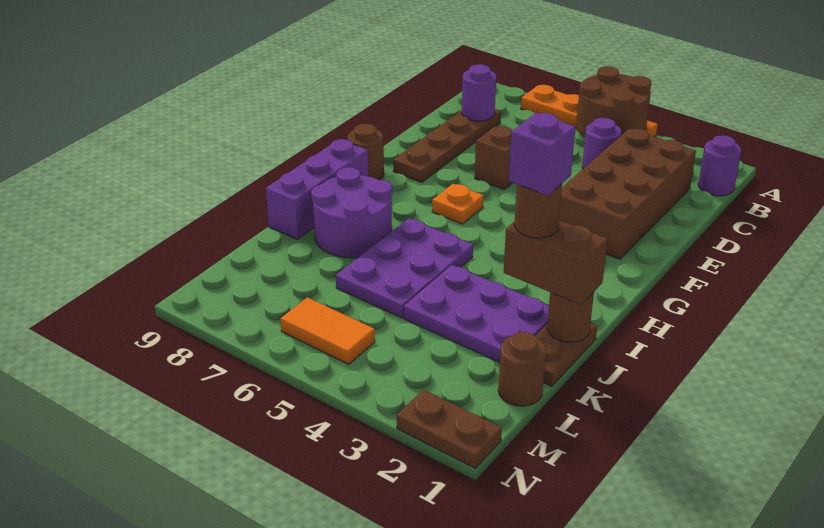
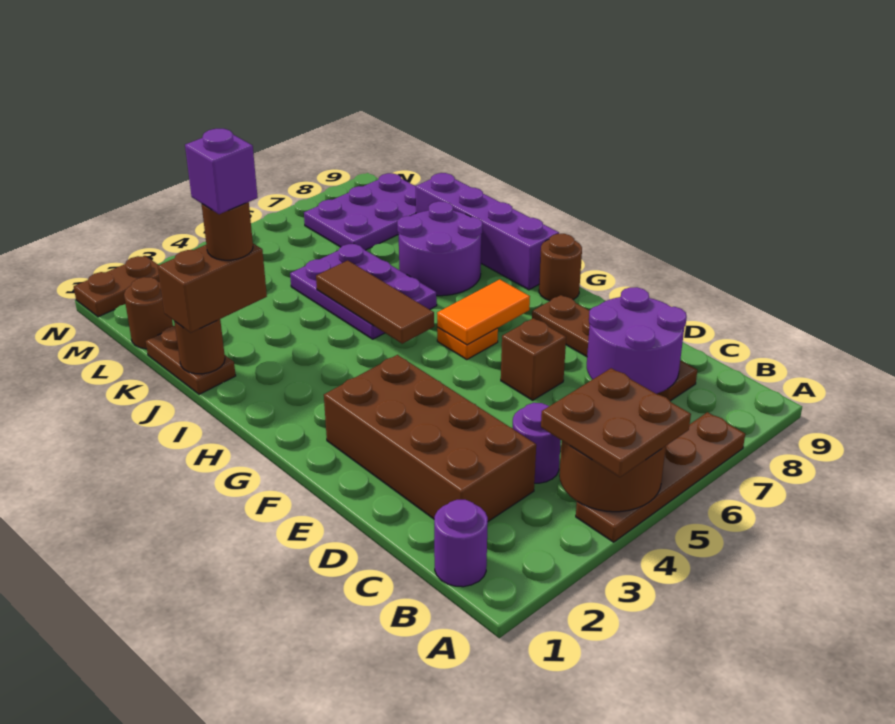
orange plate A4:A7 level 1 -> brown plate A4:A7 level 1
none -> brown plate A4:B5 level 3
purple round brick C8 level 2 -> purple round brick C7:D8 level 2
none -> brown tile H5:J5 level 2
purple brick H9:J9 level 1 -> purple brick H9:K9 level 1
purple plate J2:K4 level 1 -> purple plate L7:M9 level 1
orange tile M5:M6 level 1 -> orange tile G6:G7 level 2

